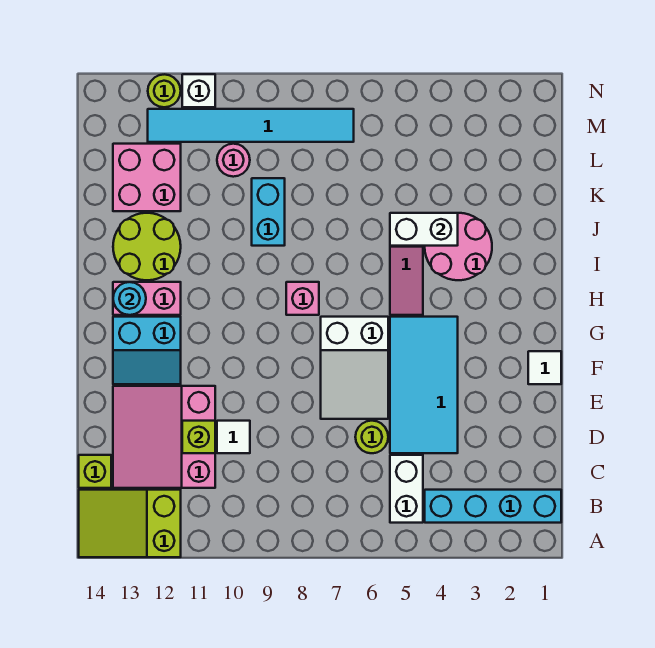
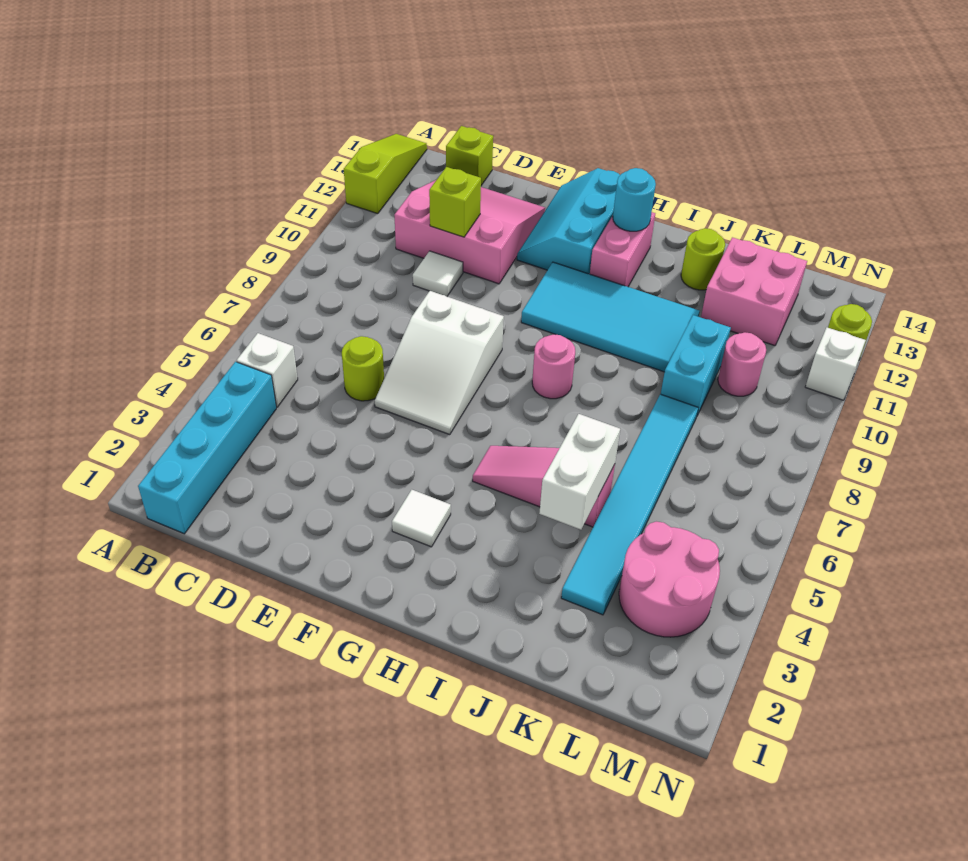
lime slope A12:B14 level 1 top 12 -> lime slope A12:A14 level 1 top 12
white brick B5:C5 level 1 -> white brick B5 level 1
cyan tile D4:G5 level 1 -> cyan tile G10:J11 level 1
white slope E6:G7 level 1 top G -> white slope E6:F8 level 1 top 8
white tile F1 level 1 -> white tile G3 level 1
cyan slope F12:G13 level 1 top G -> cyan slope F12:G14 level 1 top G
pink brick H8 level 1 -> pink round brick H8 level 1
pink round brick I3:J4 level 1 -> pink round brick L3:M4 level 1
lime round brick I12:J13 level 1 -> lime round brick J13 level 1
cyan brick J9:K9 level 1 -> cyan brick K9:K10 level 1
cyan tile M7:M12 level 1 -> cyan tile K3:K8 level 1

